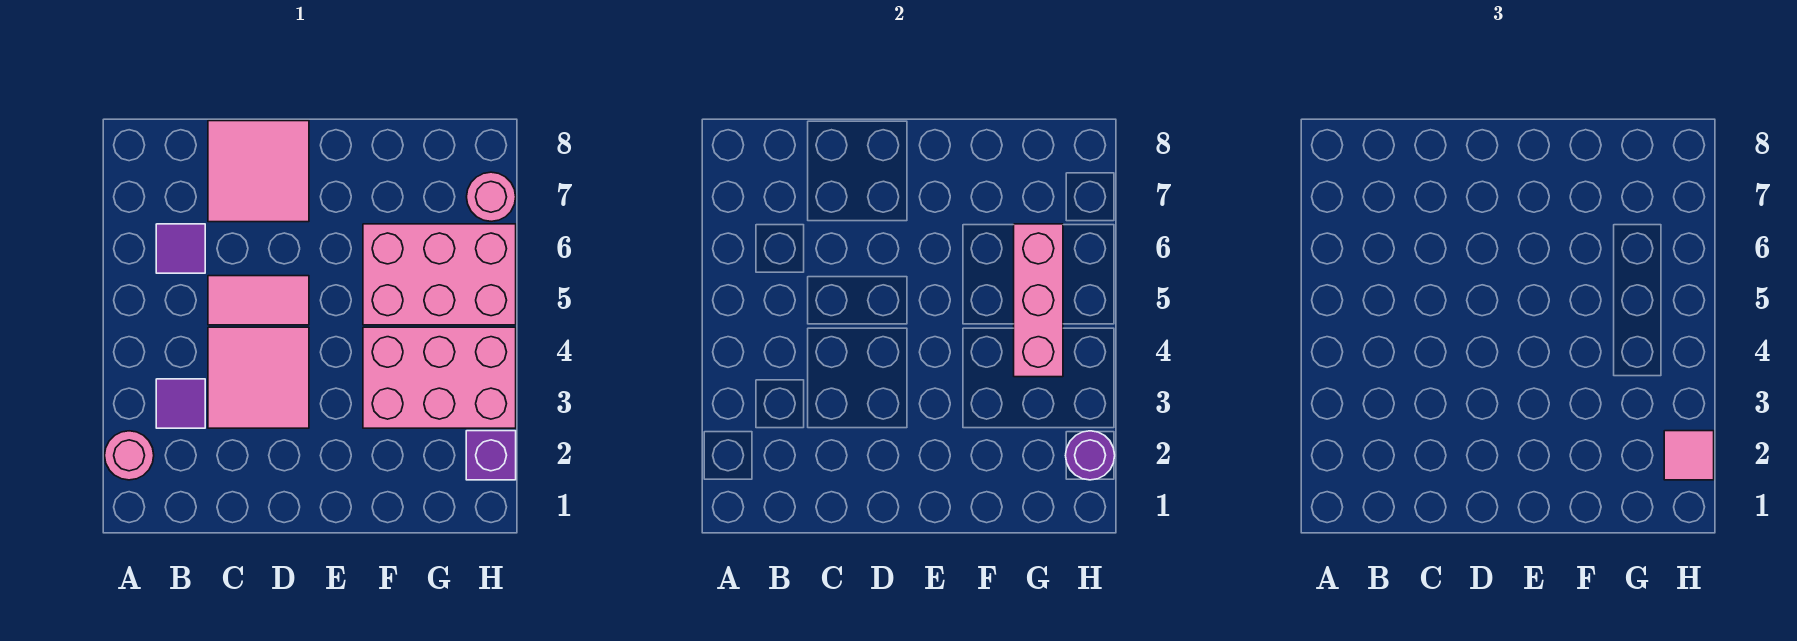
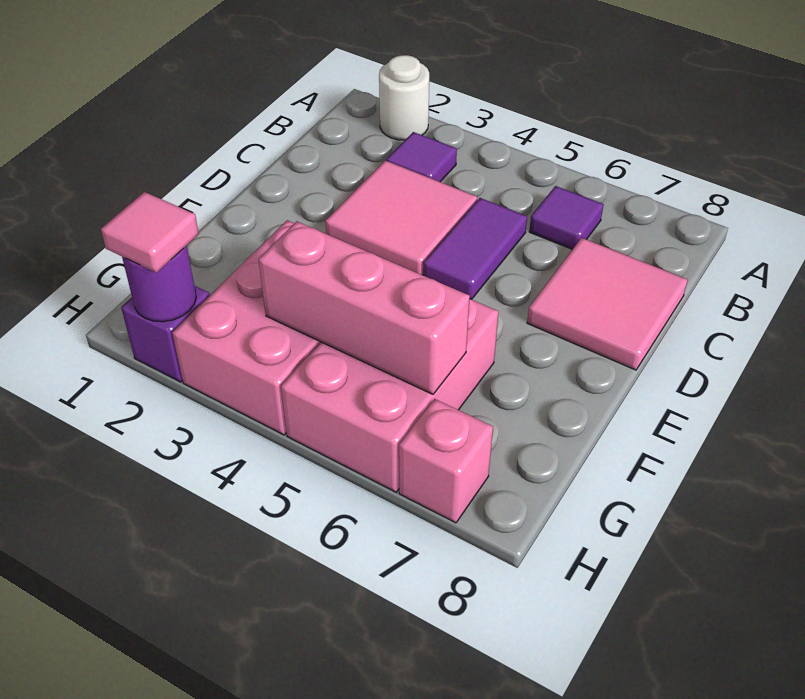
pink round brick A2 level 1 -> white round brick A2 level 1
pink tile C5:D5 level 1 -> purple tile C5:D5 level 1
pink round brick H7 level 1 -> pink brick H7 level 1

